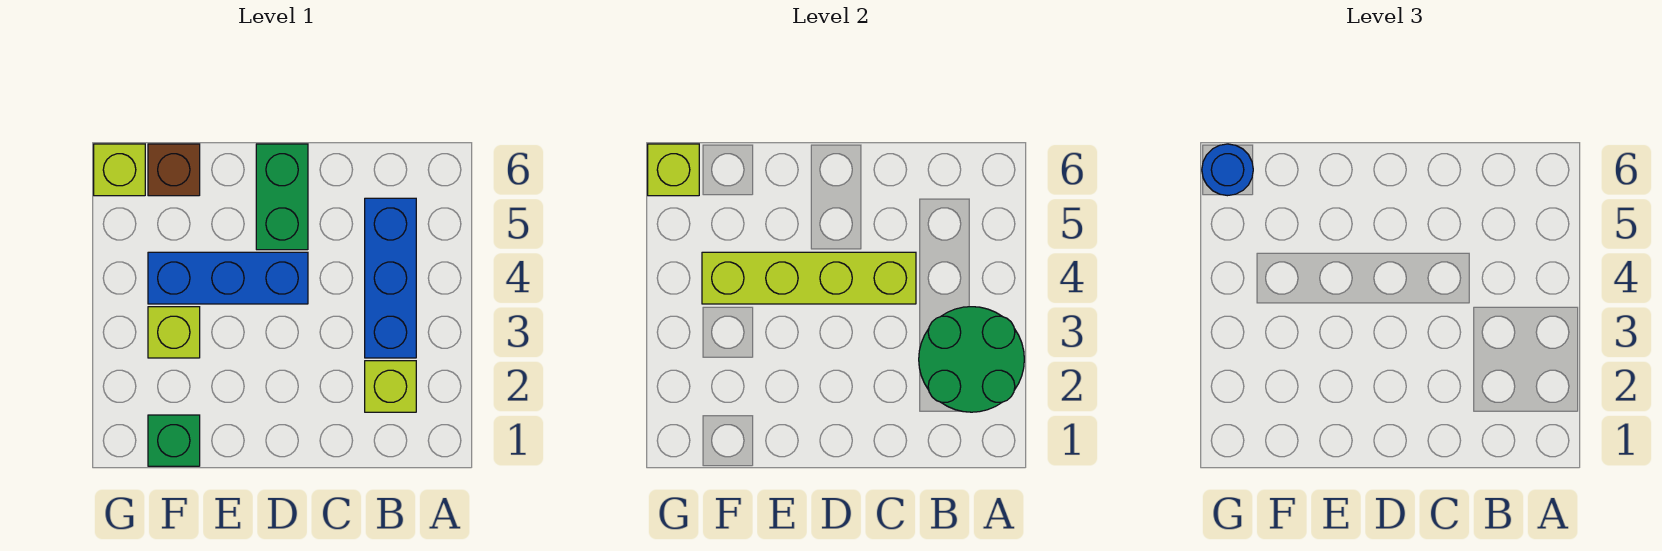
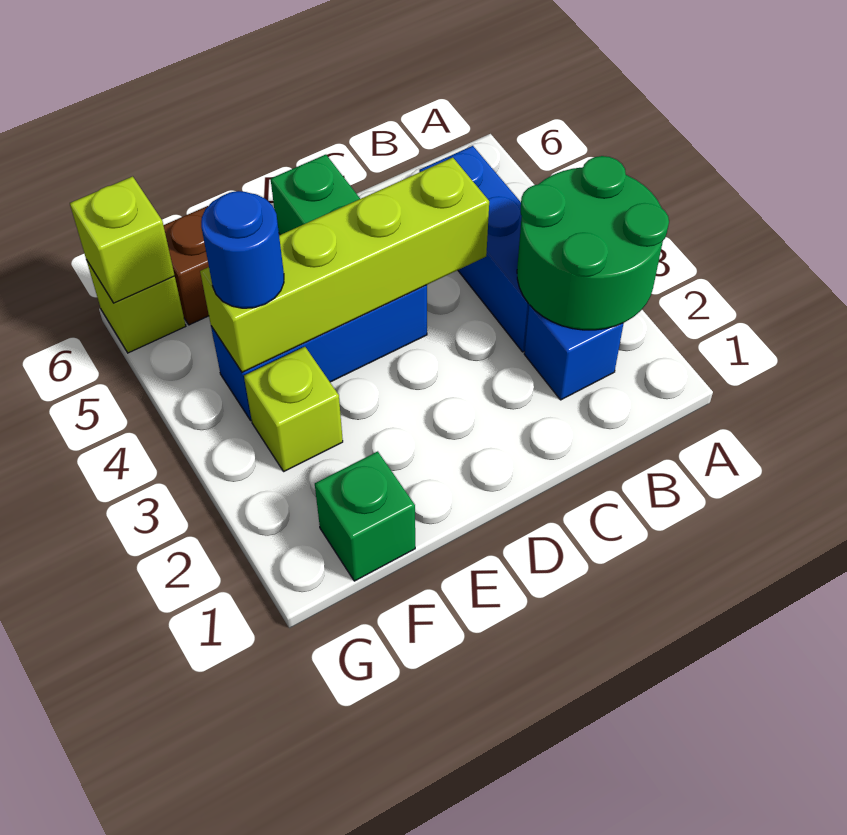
lime brick B2 level 1 -> blue brick B2 level 1
blue round brick G6 level 3 -> blue round brick F4 level 3

